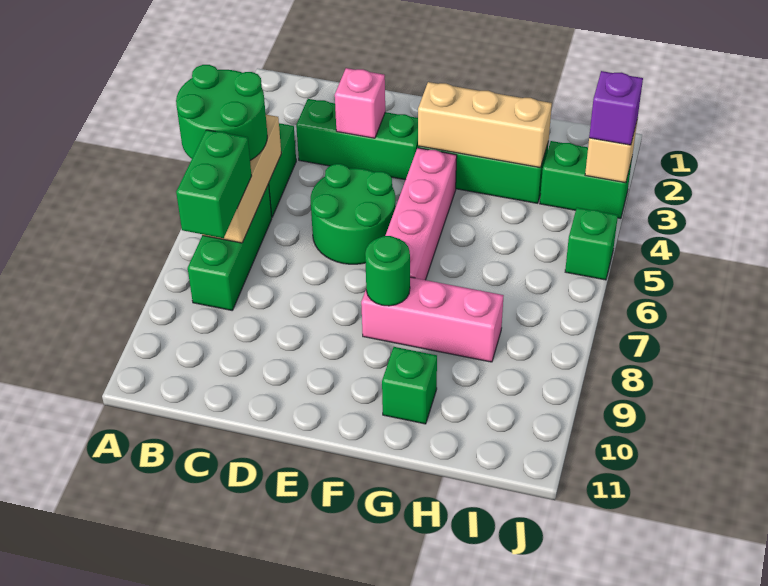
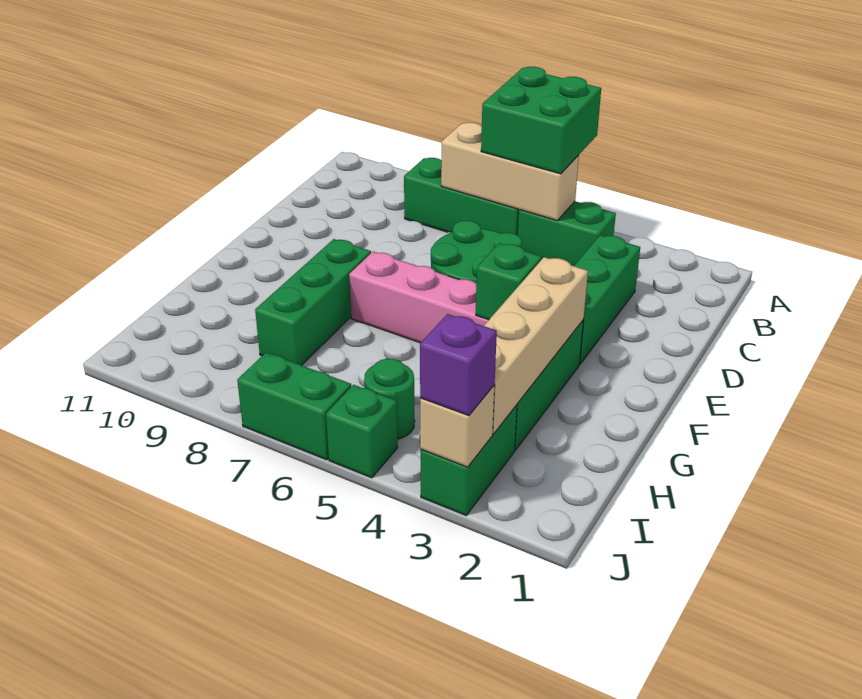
green round brick A5:B6 level 3 -> green brick A5:B6 level 3
green brick B7:B8 level 3 -> green brick J6:J7 level 1
pink brick D3 level 2 -> none
tan brick F3:H3 level 2 -> tan brick F3:I3 level 2
pink brick F8:H8 level 1 -> green brick F8:H8 level 1
green round brick F8 level 2 -> green round brick I5 level 1
green brick G10 level 1 -> green brick F4 level 2

